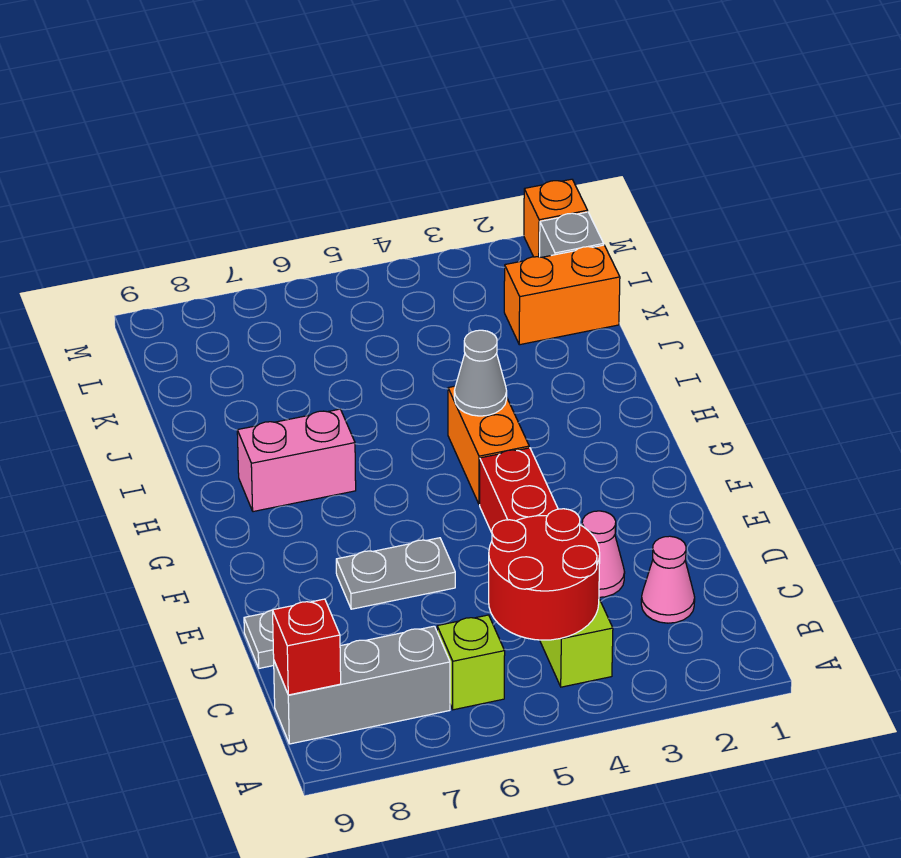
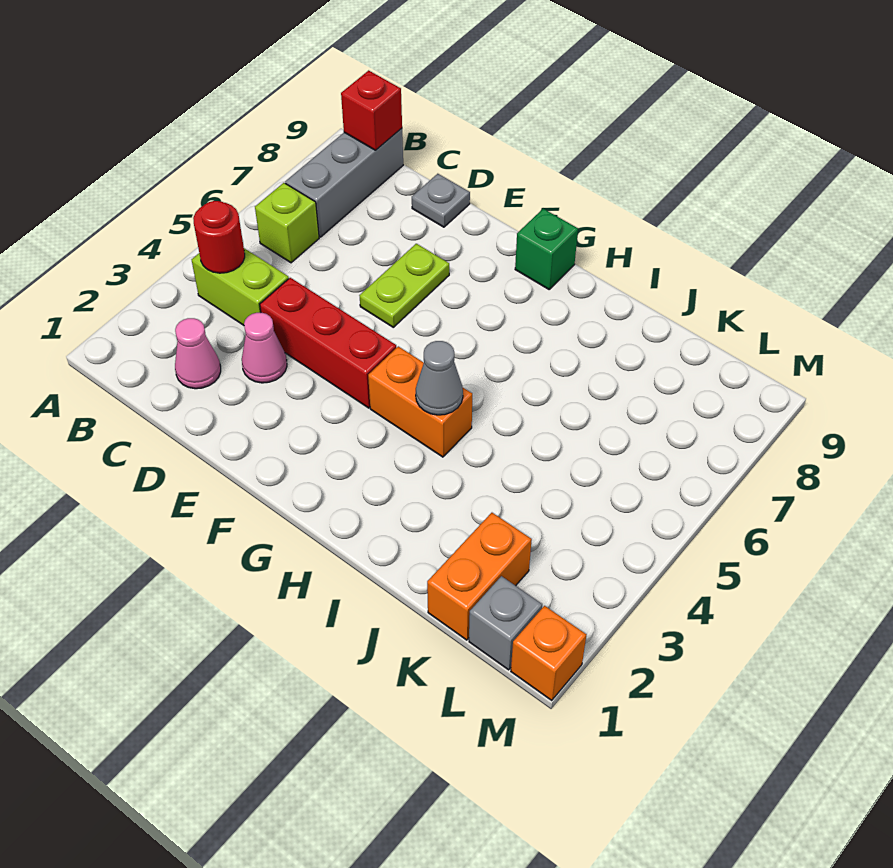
red round brick B4:C5 level 2 -> red round brick B4 level 2
grey plate E6:E7 level 1 -> lime plate E6:E7 level 1
none -> green brick G9 level 1
pink brick H7:H8 level 1 -> none

